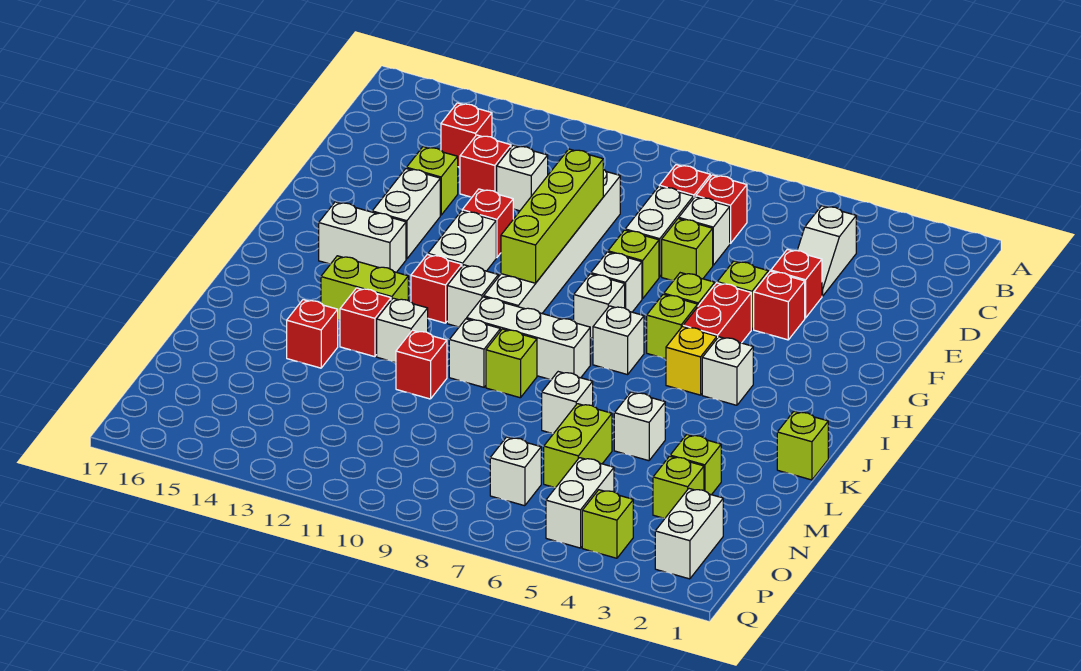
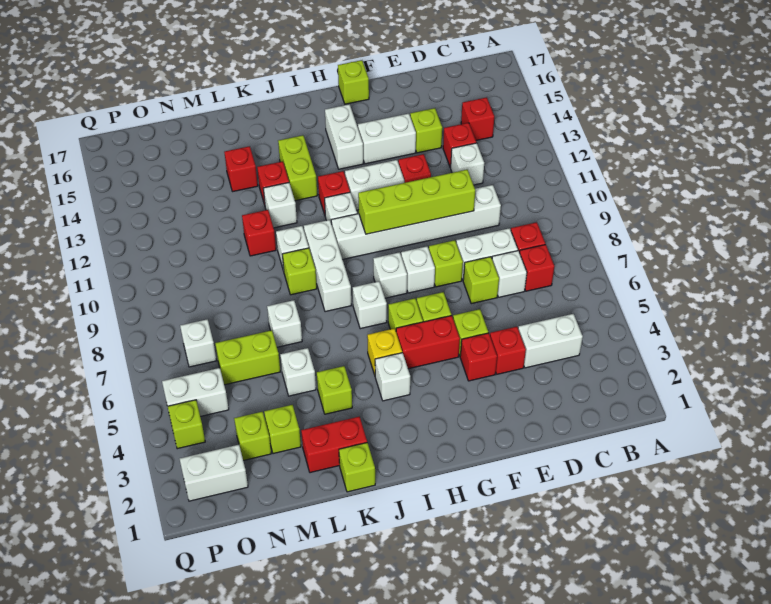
white slope C4:D4 level 1 top C -> white brick C4:D4 level 1
none -> lime brick G17 level 1
none -> red brick K2:L2 level 1
none -> lime brick K4 level 1

